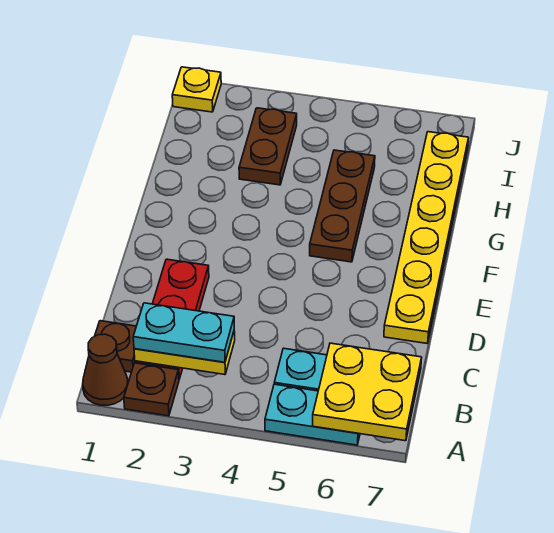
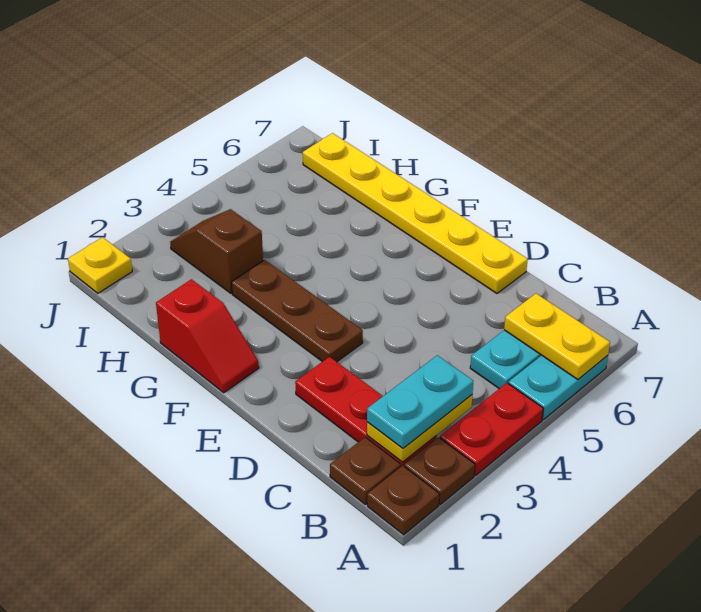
brown cone A1 level 1 -> brown plate A1 level 1
none -> red plate A3:A4 level 1
yellow plate A6:B7 level 2 -> yellow plate A6:B6 level 2
none -> red slope F1:G1 level 1 top G
brown plate F5:H5 level 1 -> brown plate E3:G3 level 1
brown plate H3:I3 level 1 -> brown slope H3:I3 level 1 top H

